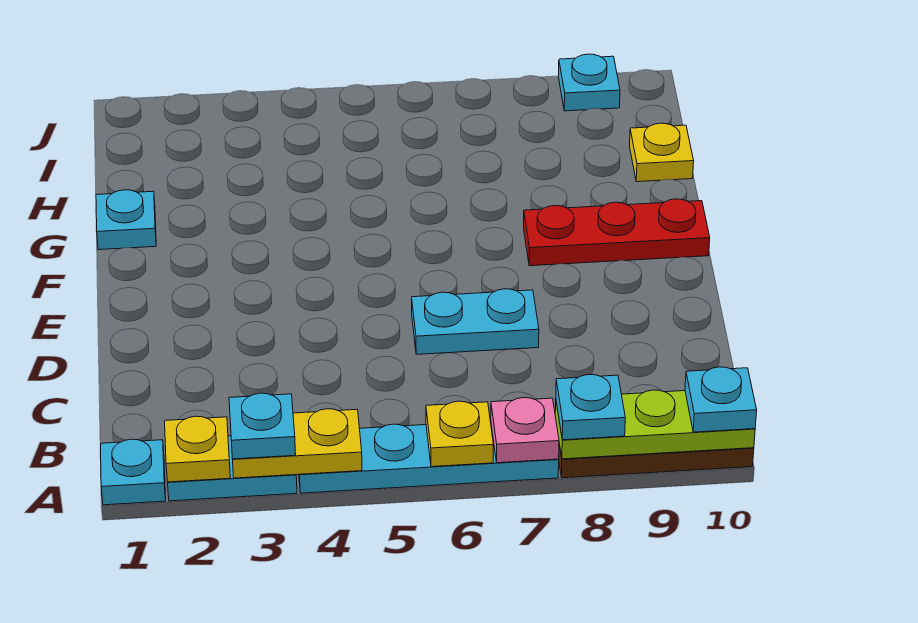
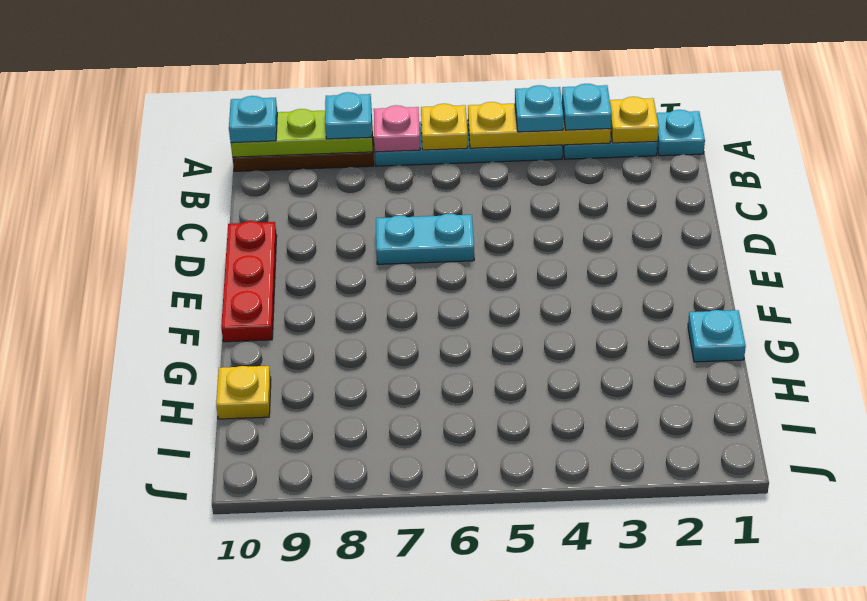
yellow plate A3:A4 level 2 -> yellow plate A3:A5 level 2
red plate F8:F10 level 1 -> red plate D10:F10 level 1
cyan plate J9 level 1 -> cyan plate A4 level 3

